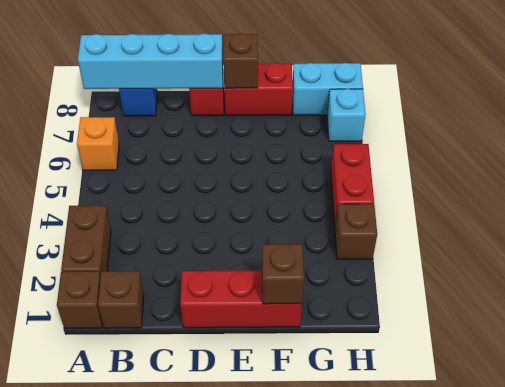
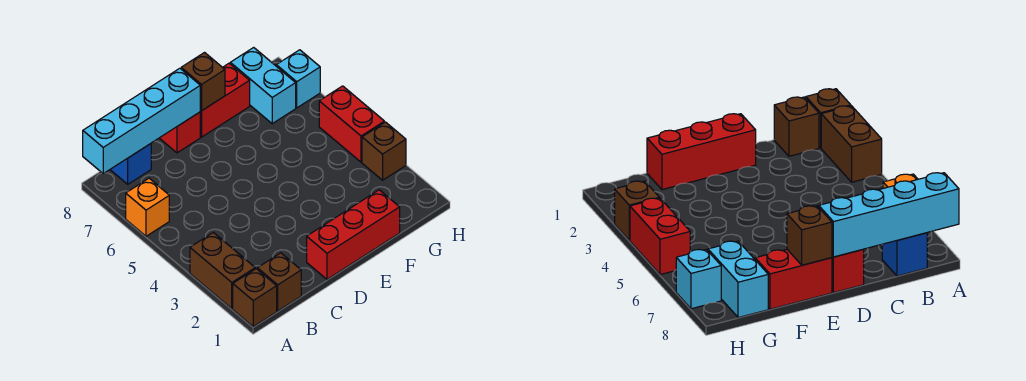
brown brick F1 level 2 -> none
cyan brick G8:H8 level 1 -> cyan brick G7:G8 level 1

